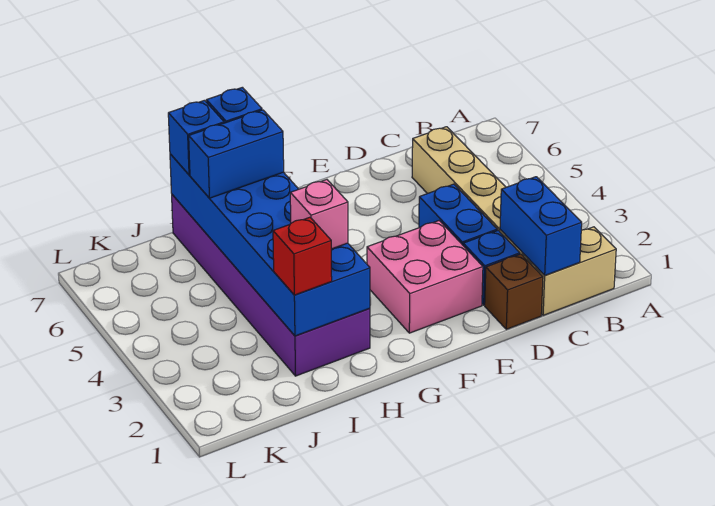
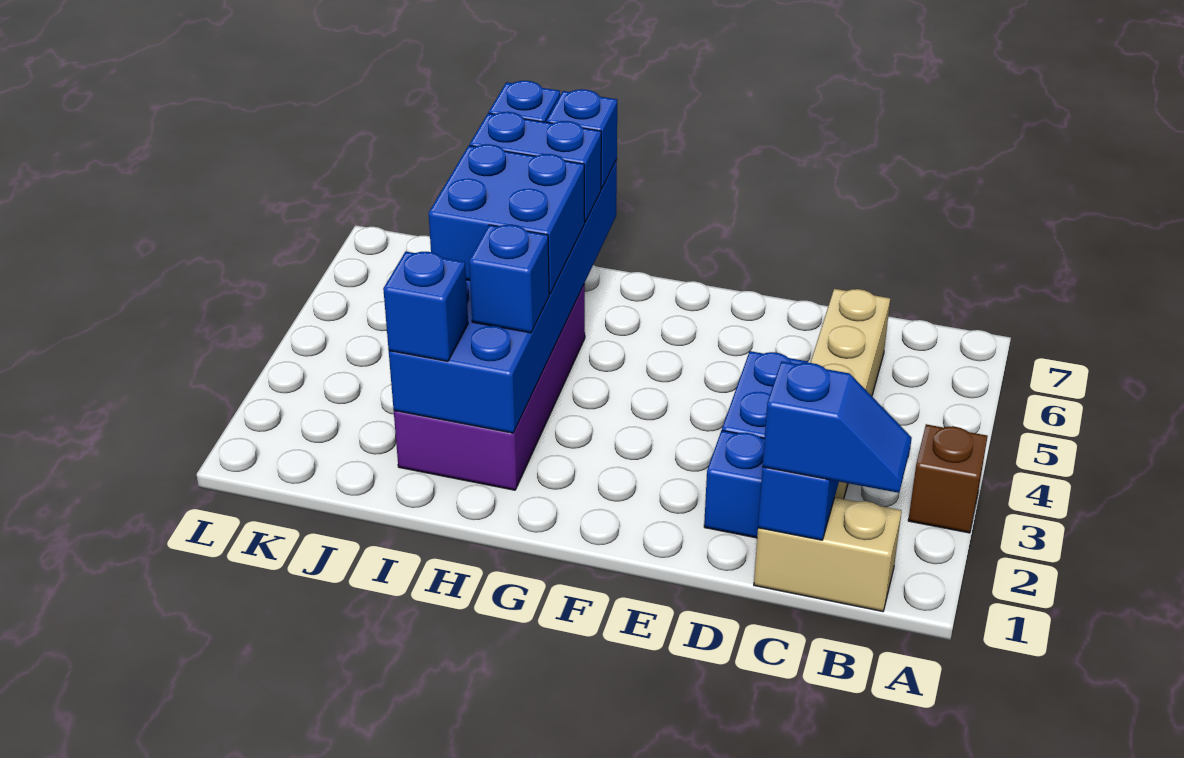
none -> blue slope B1:C1 level 3 top C
brown brick D1 level 1 -> brown brick A3 level 1
pink brick E2:F3 level 1 -> none
purple brick H2:I7 level 1 -> purple brick H2:I5 level 1
pink brick H3 level 3 -> blue brick H3 level 3
none -> blue brick H4:I5 level 3
red brick I2 level 3 -> blue brick I2 level 3

